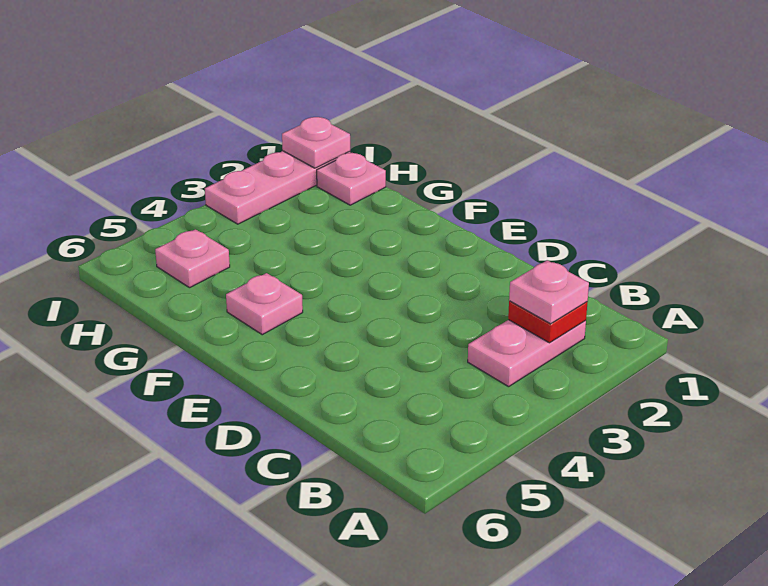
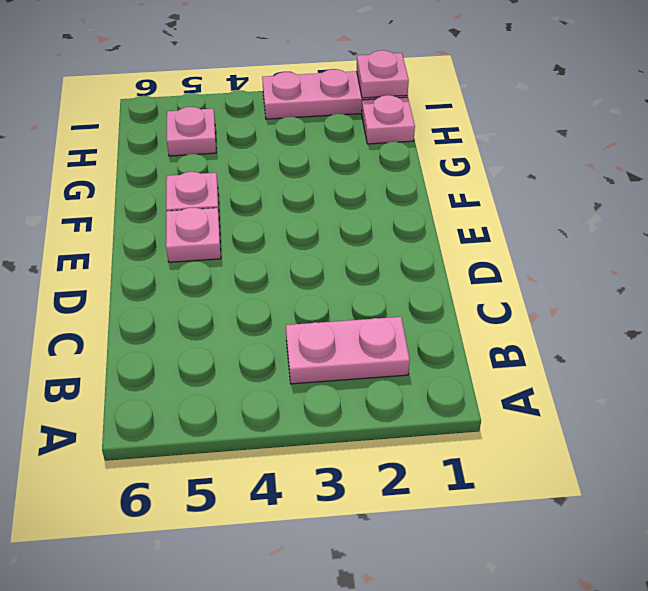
red plate B2 level 2 -> none
pink plate B2 level 3 -> pink plate E5 level 1

